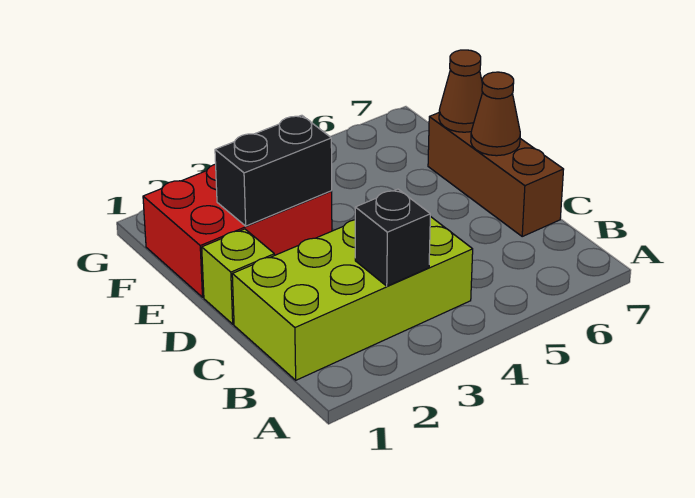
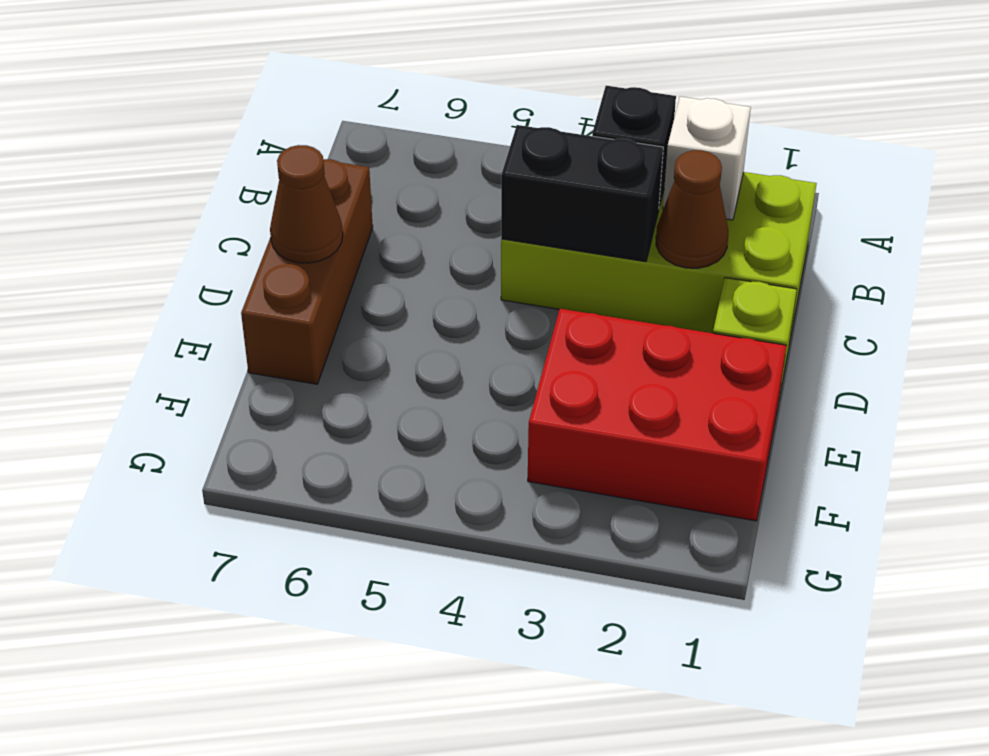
none -> white brick B2 level 2
black brick E2:E3 level 2 -> black brick C3:C4 level 2
brown cone E7 level 2 -> brown cone C2 level 2

